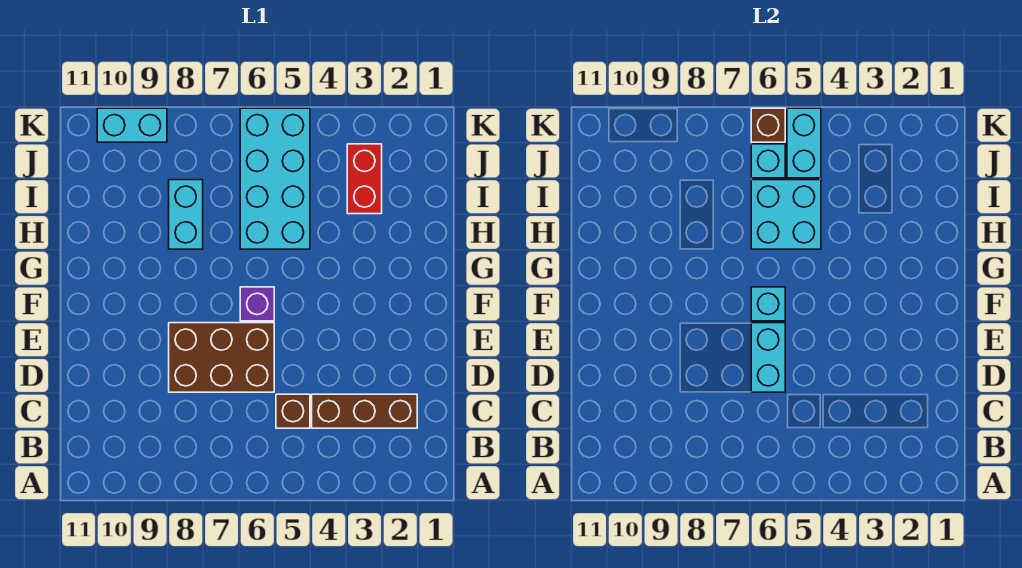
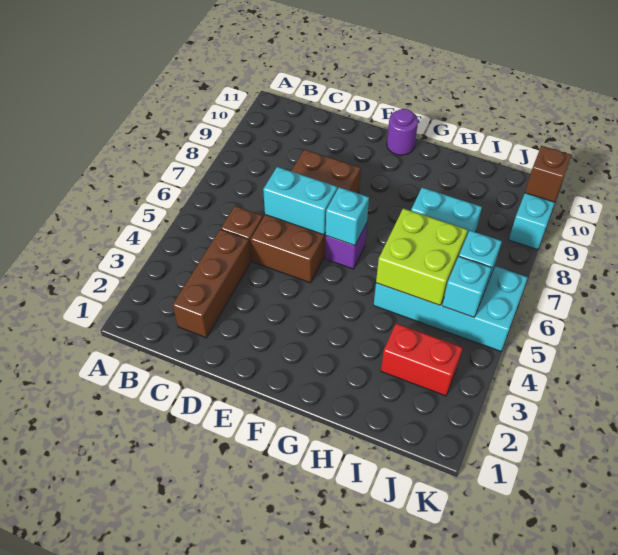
brown brick D6:E8 level 1 -> brown brick D5:E8 level 1
none -> purple round brick F11 level 1
cyan brick H5:I6 level 2 -> lime brick H5:I6 level 2
cyan brick J5:K5 level 2 -> cyan brick J5 level 2
brown brick K6 level 2 -> brown brick K10 level 2

